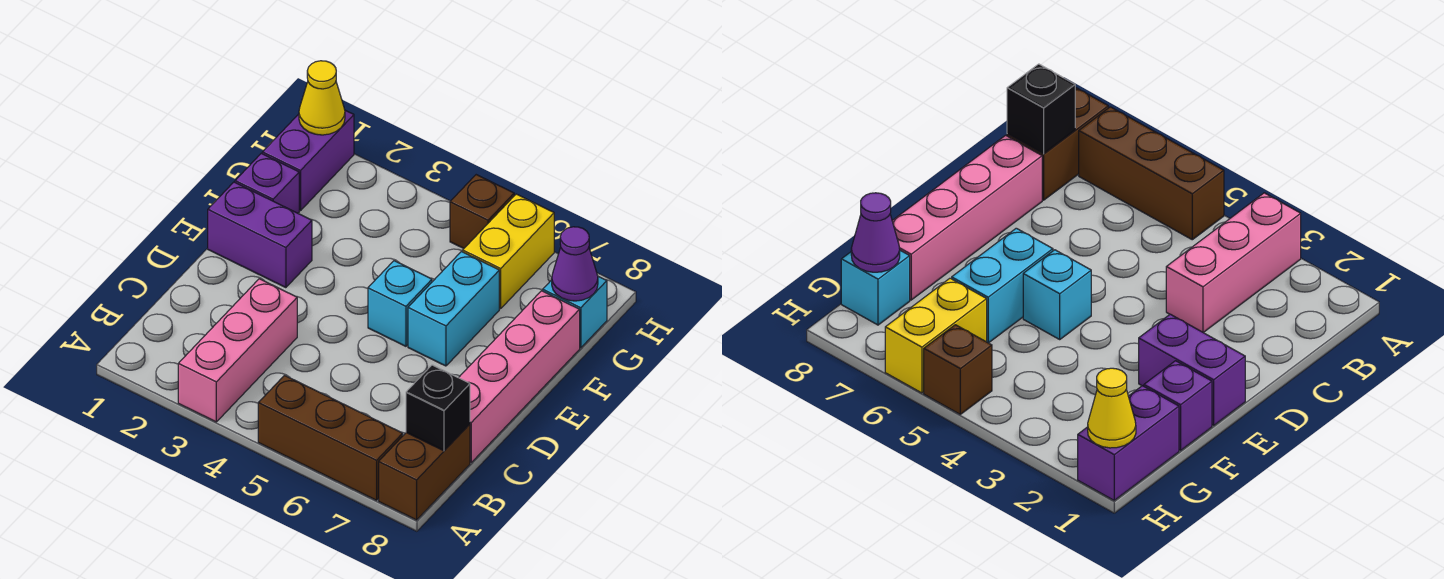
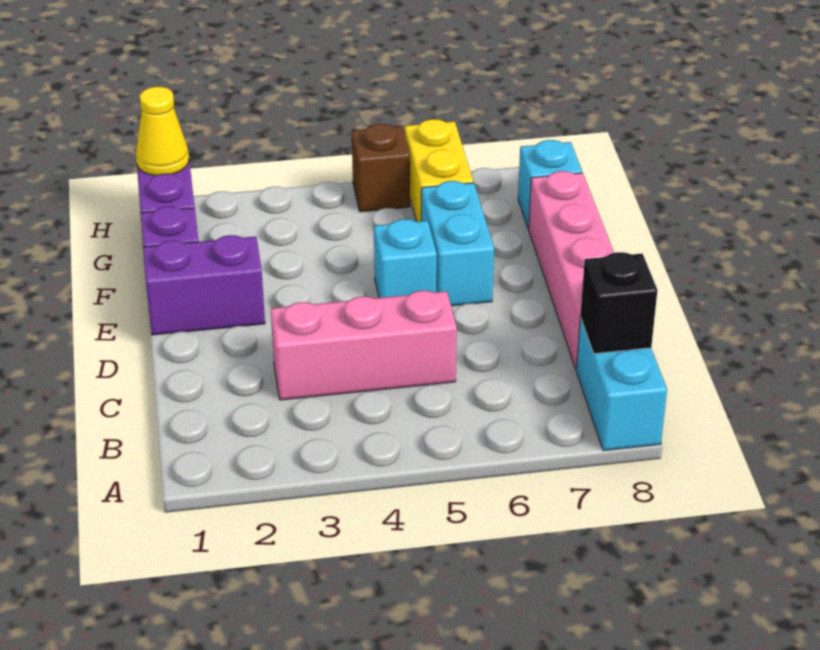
pink brick A3:C3 level 1 -> pink brick C3:C5 level 1
brown brick A5:A7 level 1 -> none
brown brick A8:B8 level 1 -> cyan brick A8:B8 level 1
purple cone G8 level 2 -> none

